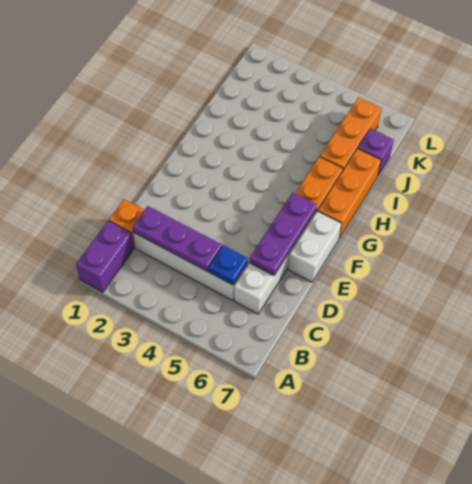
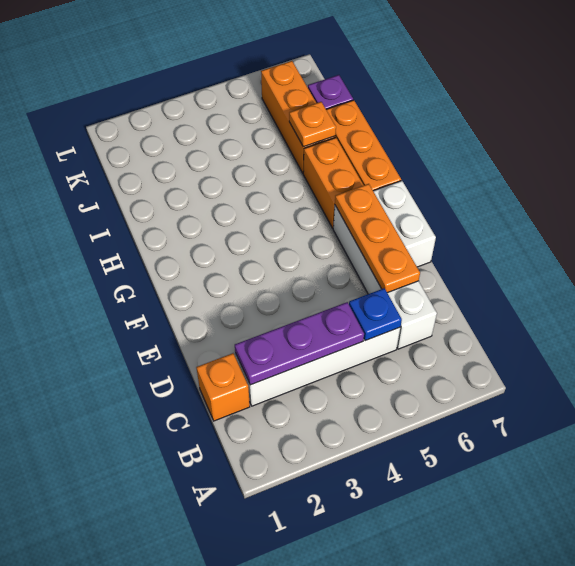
purple brick A1:B1 level 1 -> none
purple plate D6:F6 level 2 -> orange plate D6:F6 level 2
none -> orange plate I6 level 2

